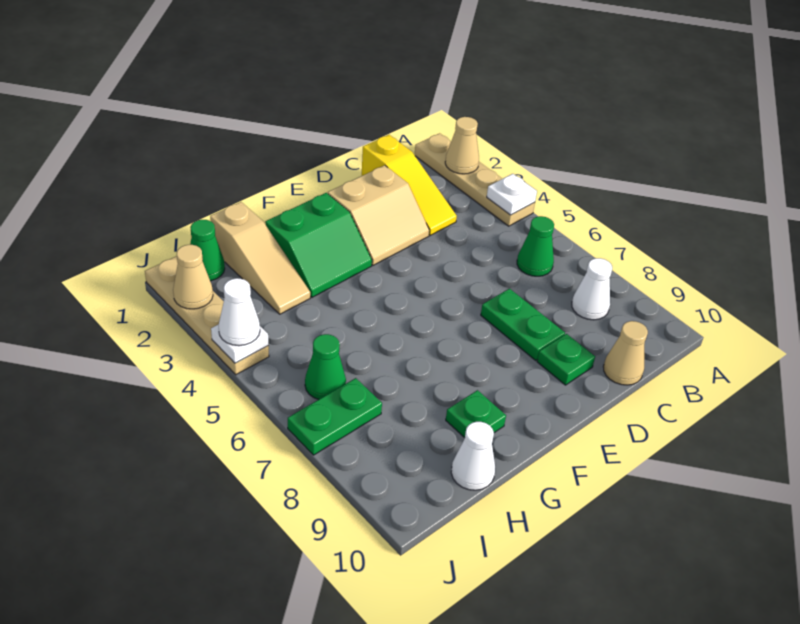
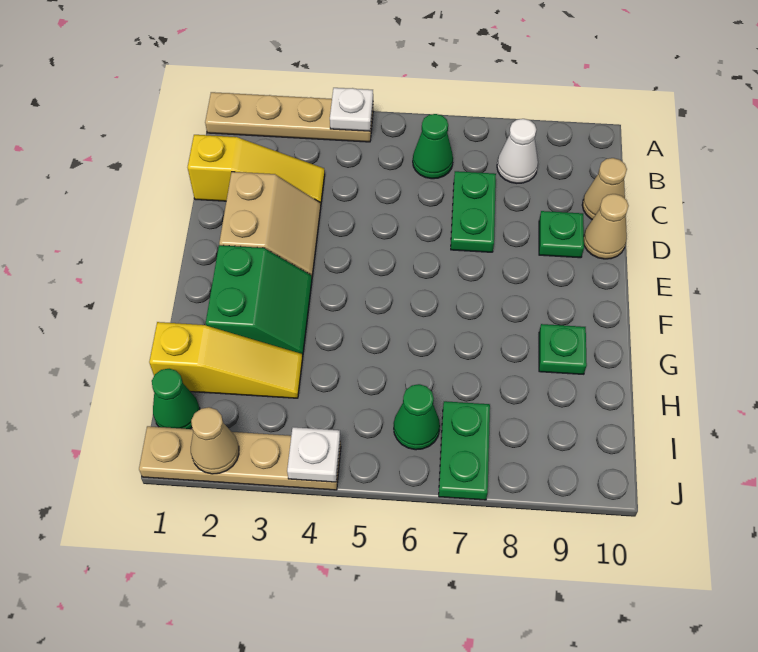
tan cone A2 level 2 -> tan cone D10 level 1
green plate D7:D8 level 1 -> green plate C7:D7 level 1
tan slope H1:H3 level 1 top 1 -> yellow slope H1:H3 level 1 top 1
white cone H10 level 1 -> none
white cone J4 level 3 -> none

